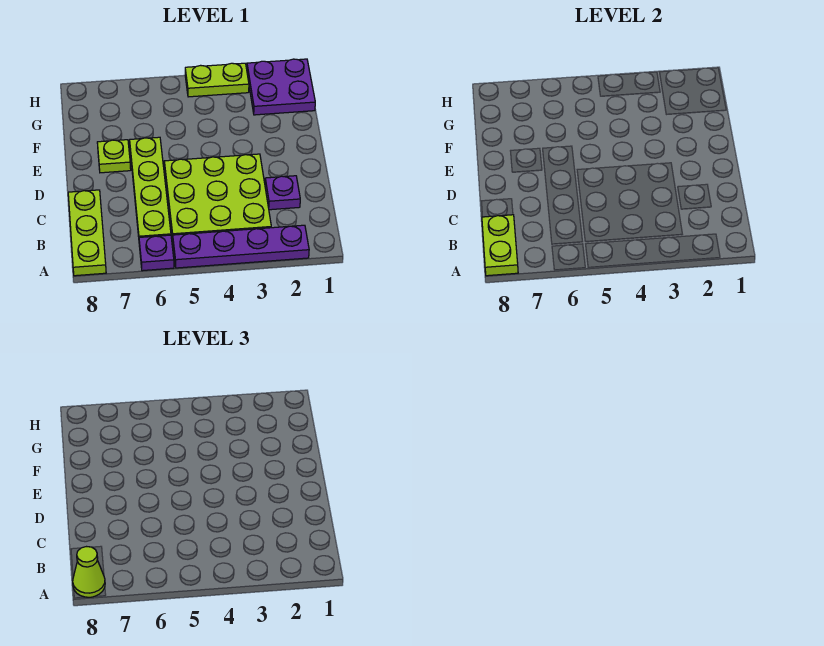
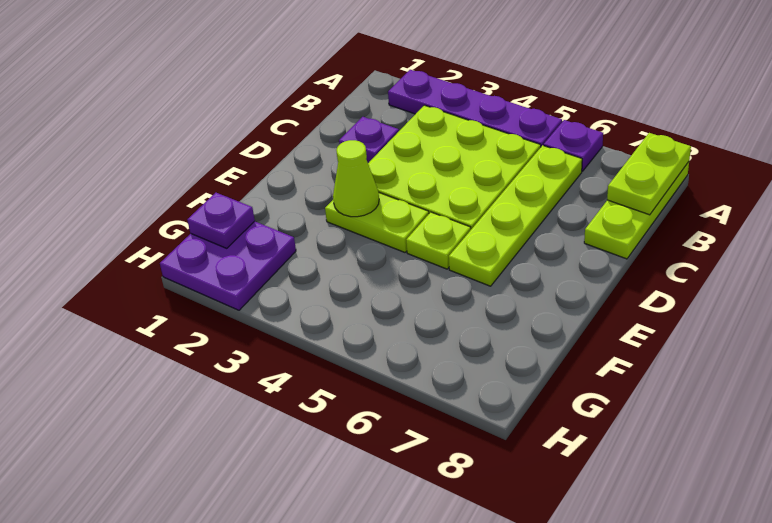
lime cone A8 level 3 -> lime cone E3 level 2
lime plate E7 level 1 -> lime plate E5 level 1
none -> purple plate G1 level 2
lime plate H3:H4 level 1 -> lime plate E3:E4 level 1

